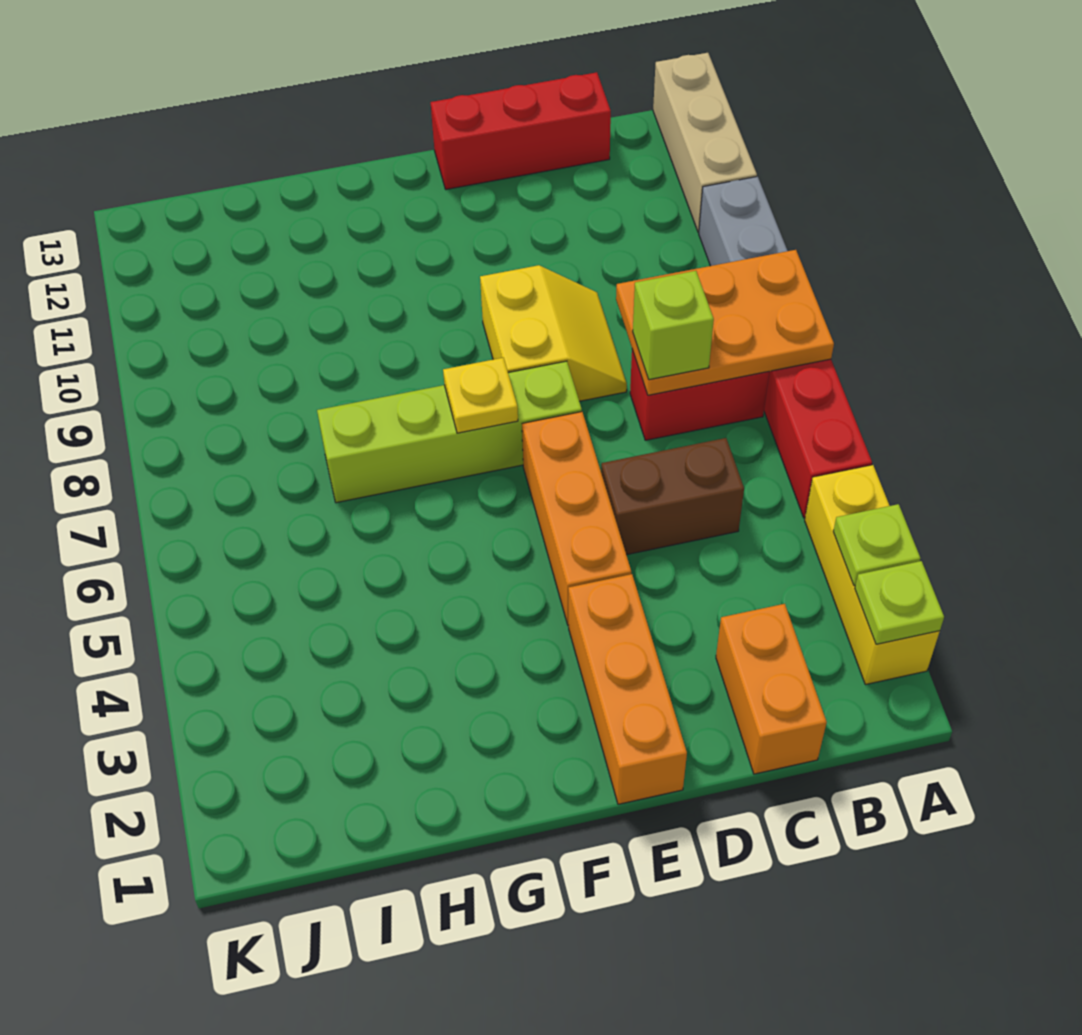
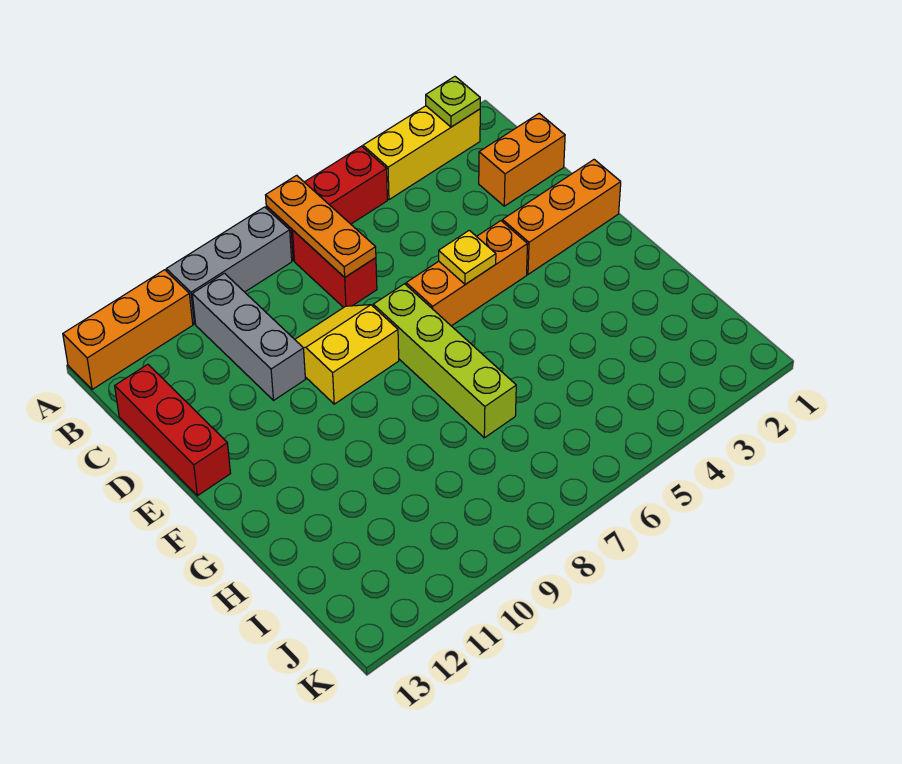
lime plate A3 level 2 -> none
orange plate A7:C8 level 2 -> orange plate A7:C7 level 2
tan brick A11:A13 level 1 -> orange brick A11:A13 level 1
none -> grey brick B10:D10 level 1
brown brick C5:D5 level 1 -> none
lime brick C7 level 3 -> none
yellow plate F7 level 2 -> yellow plate E5 level 2

